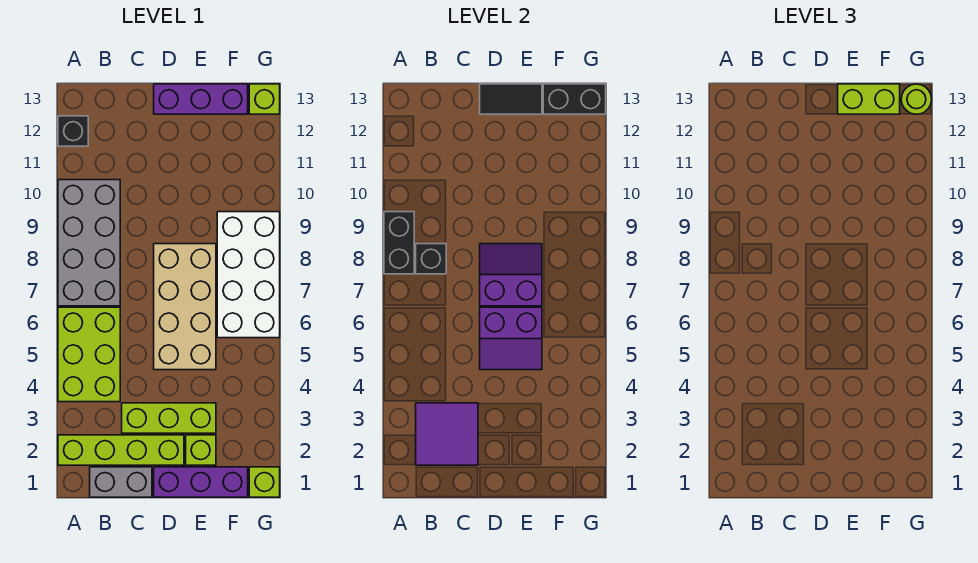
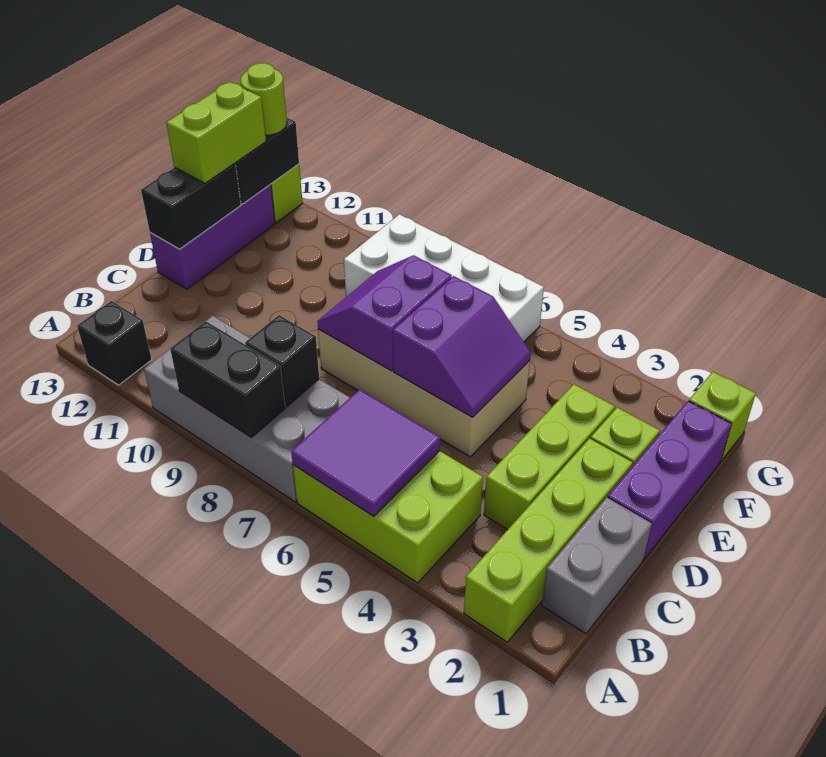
purple tile B2:C3 level 2 -> purple tile A5:B6 level 2
black tile D13:E13 level 2 -> black brick D13:E13 level 2

